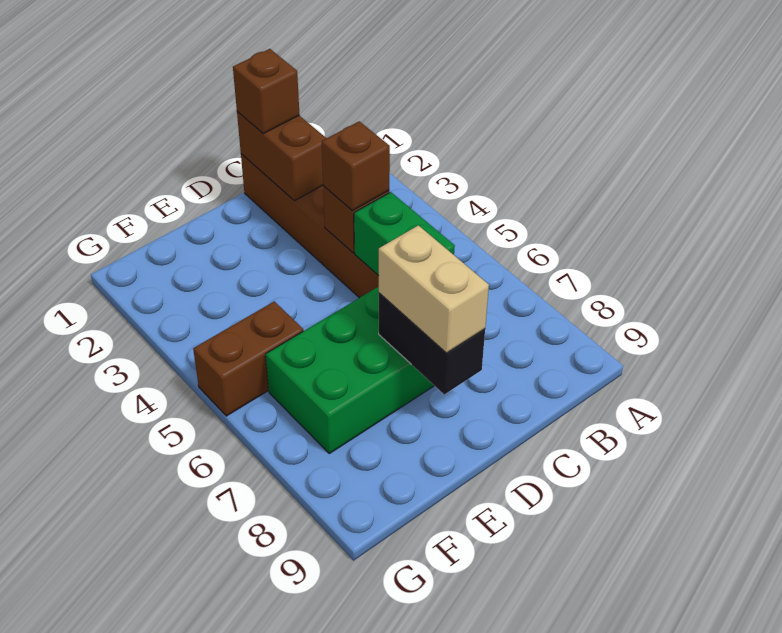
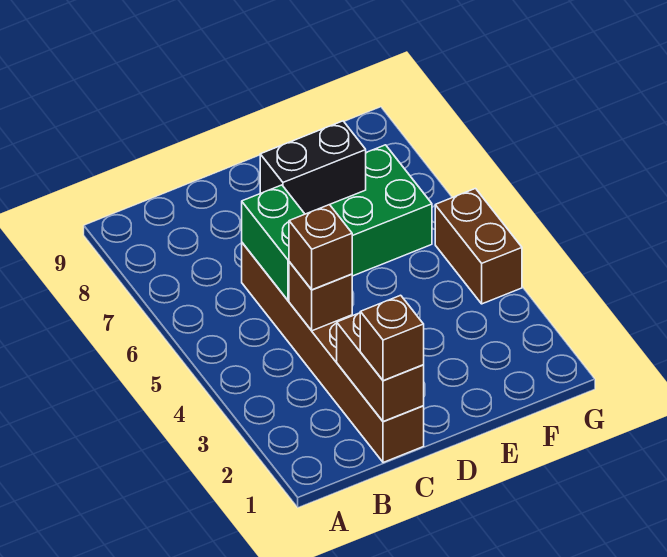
black brick D7:D8 level 2 -> black brick D7:E7 level 2
tan brick D7:D8 level 3 -> none
brown brick F5:G5 level 1 -> brown brick G4:G5 level 1

